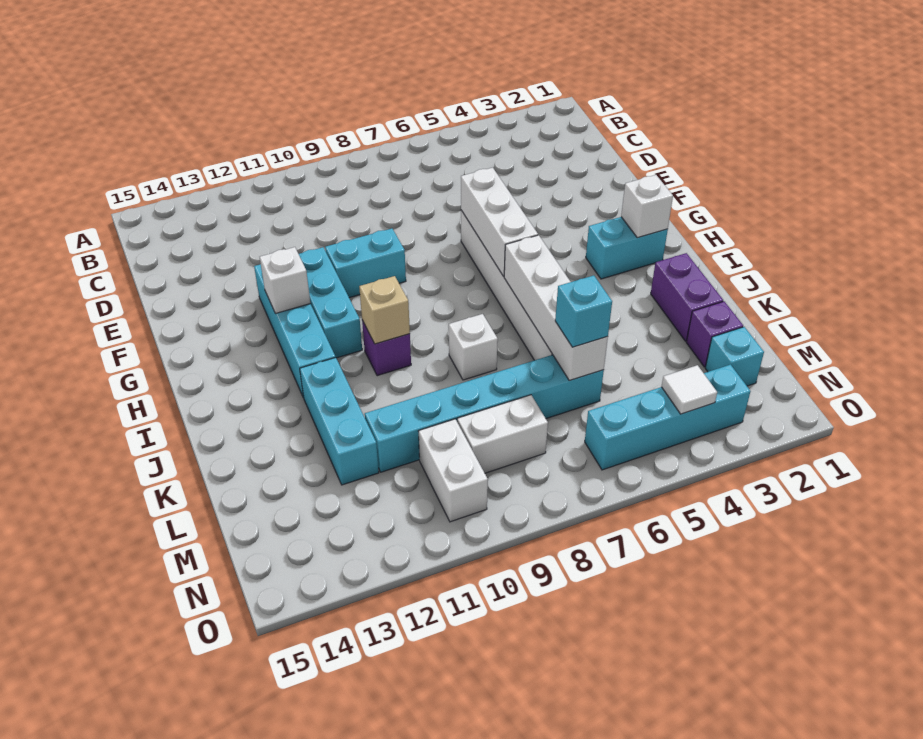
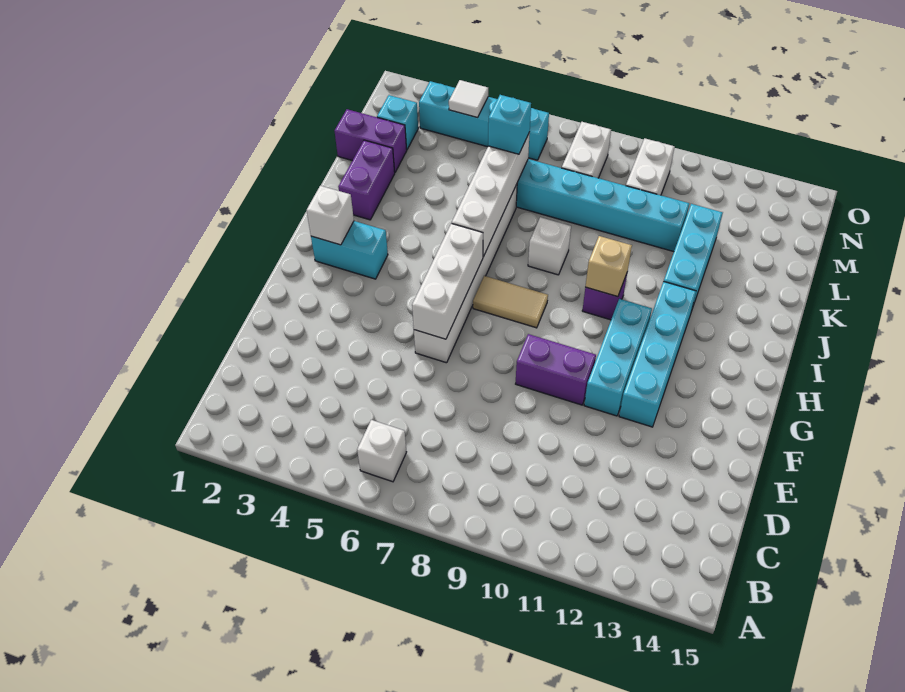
cyan brick F9:F10 level 1 -> purple brick F9:F10 level 1
white brick G12 level 2 -> white brick B6 level 1
none -> tan tile H7:H8 level 1
purple brick L2 level 1 -> purple brick L1:L2 level 1
white brick M8:M9 level 1 -> white brick M8:N8 level 1

